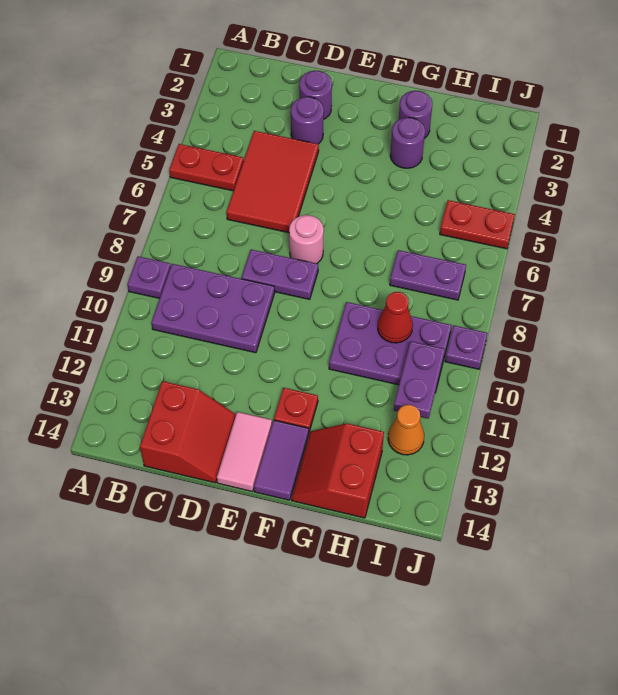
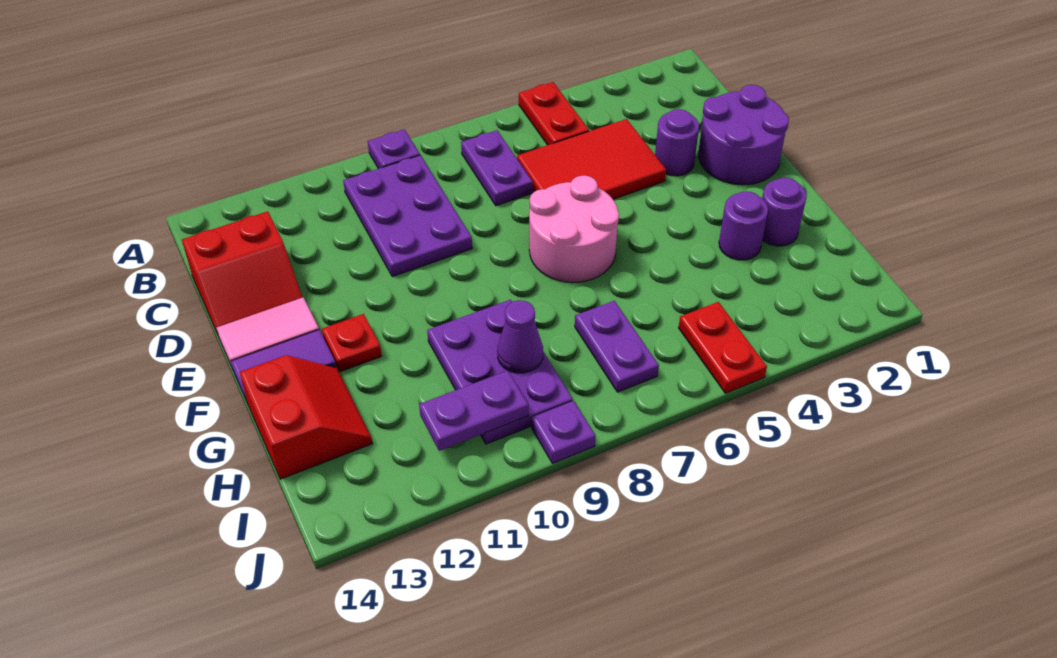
purple round brick D2 level 1 -> purple round brick D1:E2 level 1
purple plate D8:E8 level 1 -> purple plate B7:C7 level 1
pink round brick E7 level 1 -> pink round brick E6:F7 level 1
red slope G13:H14 level 1 top H -> red slope G13:H14 level 1 top 14
red cone H9 level 2 -> purple cone H9 level 2
orange cone I12 level 1 -> none

